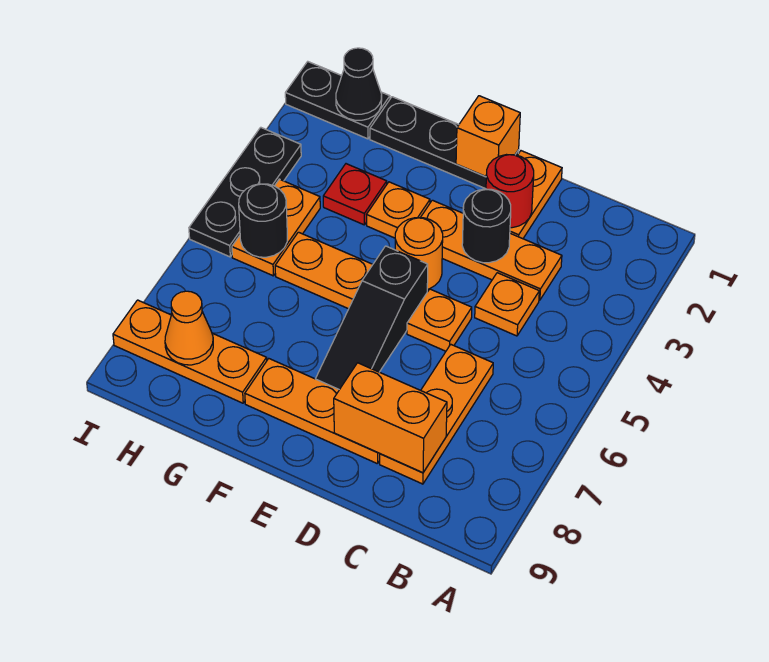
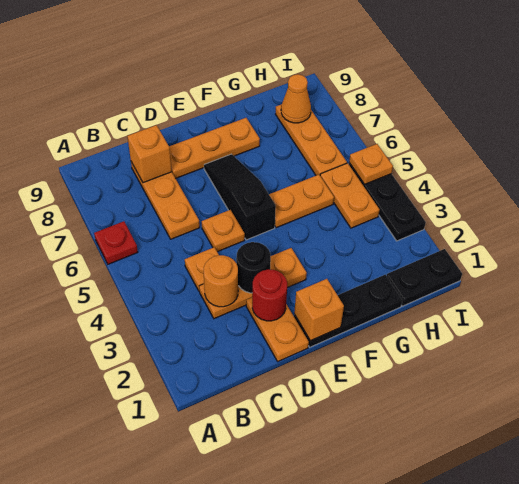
orange brick C8:D8 level 2 -> orange brick C8 level 2
orange round brick E4 level 1 -> orange round brick C3 level 2
orange plate F3 level 1 -> orange plate I5 level 2
red plate G3 level 1 -> red plate A6 level 1
orange plate G8:I8 level 1 -> orange plate H6:H8 level 1
black cone H1 level 2 -> none
black round brick H5 level 2 -> none

